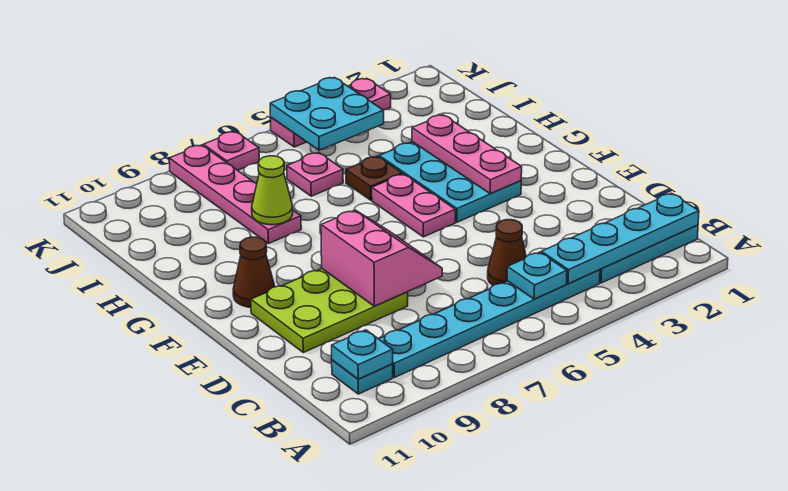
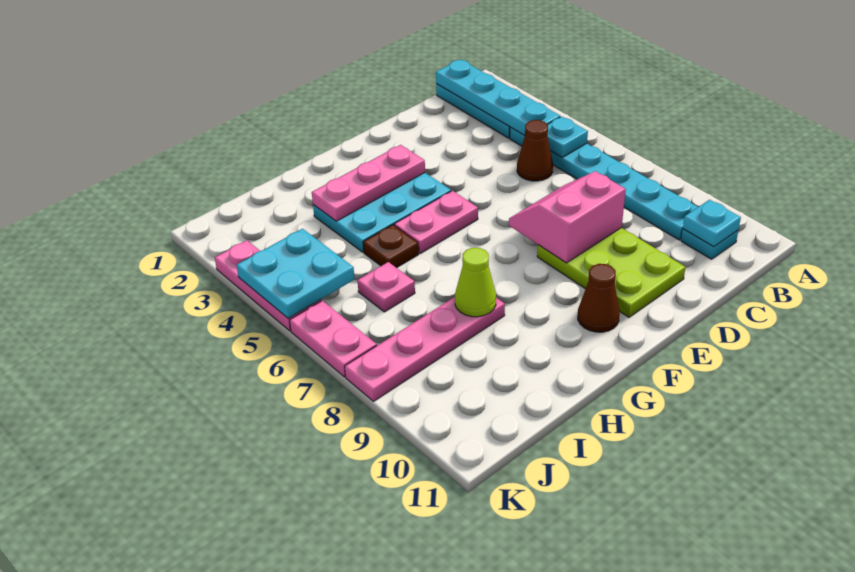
pink plate K7 level 1 -> pink plate K6:K7 level 1

